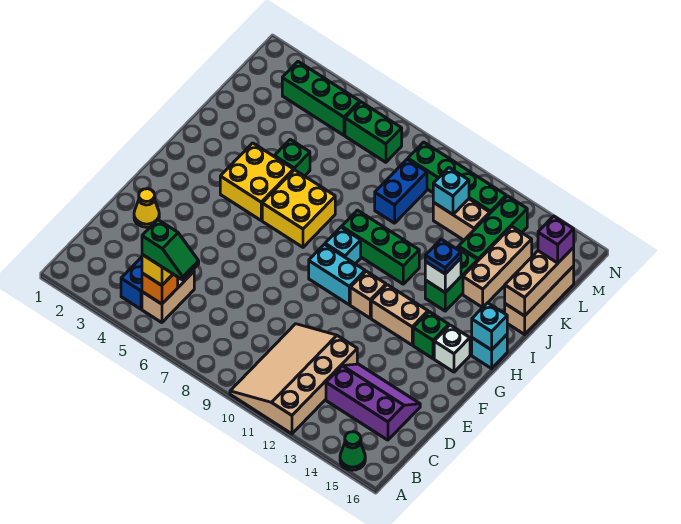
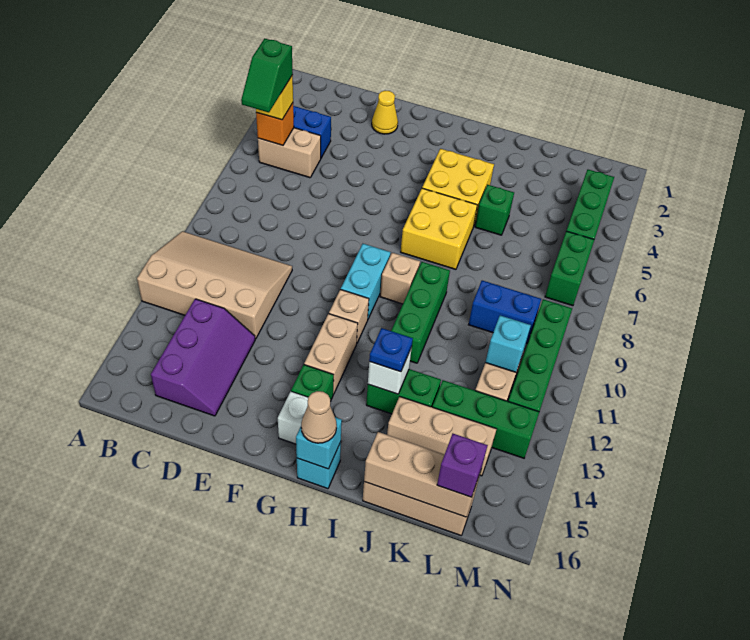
green cone A15 level 1 -> none
cyan brick H9 level 1 -> tan brick H9 level 1
none -> tan cone H16 level 3

